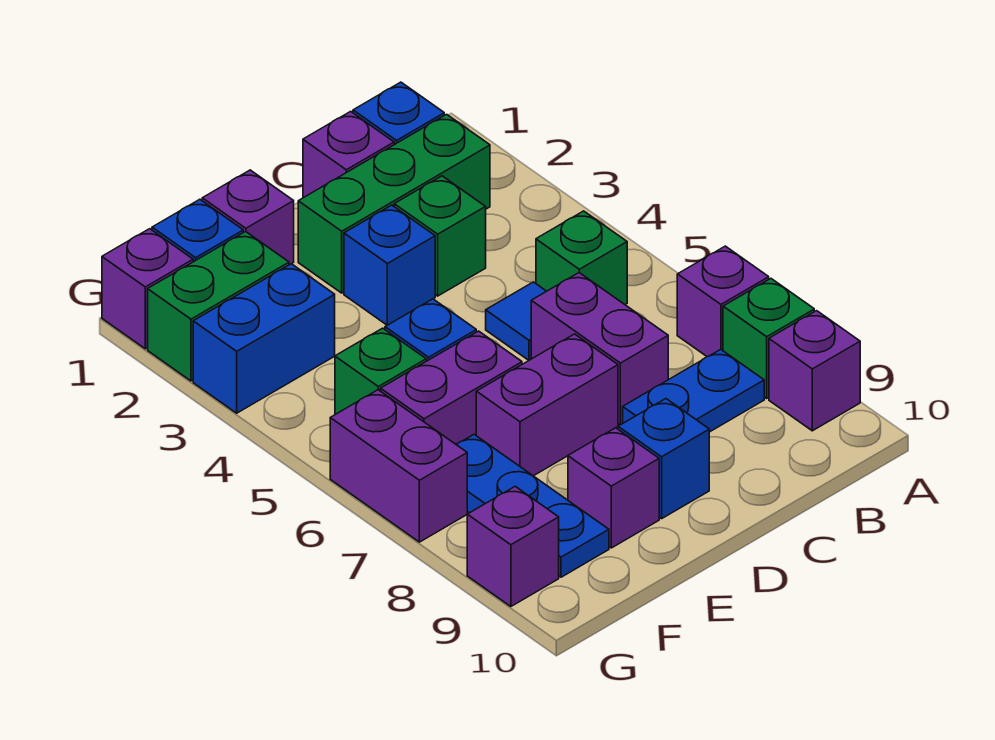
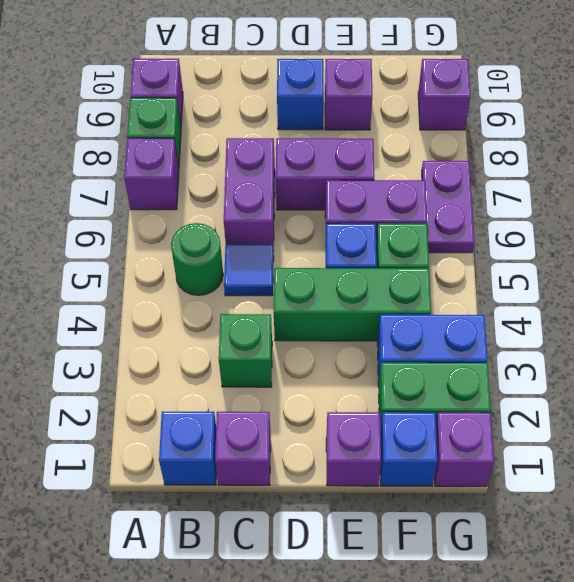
green brick B2:D2 level 1 -> green brick D4:F4 level 1
green brick B5 level 1 -> green round brick B5 level 1
blue plate B8:C8 level 1 -> none
blue brick D3 level 1 -> none
blue plate F7:F9 level 1 -> none
purple brick G6:G7 level 1 -> purple plate G6:G7 level 1

